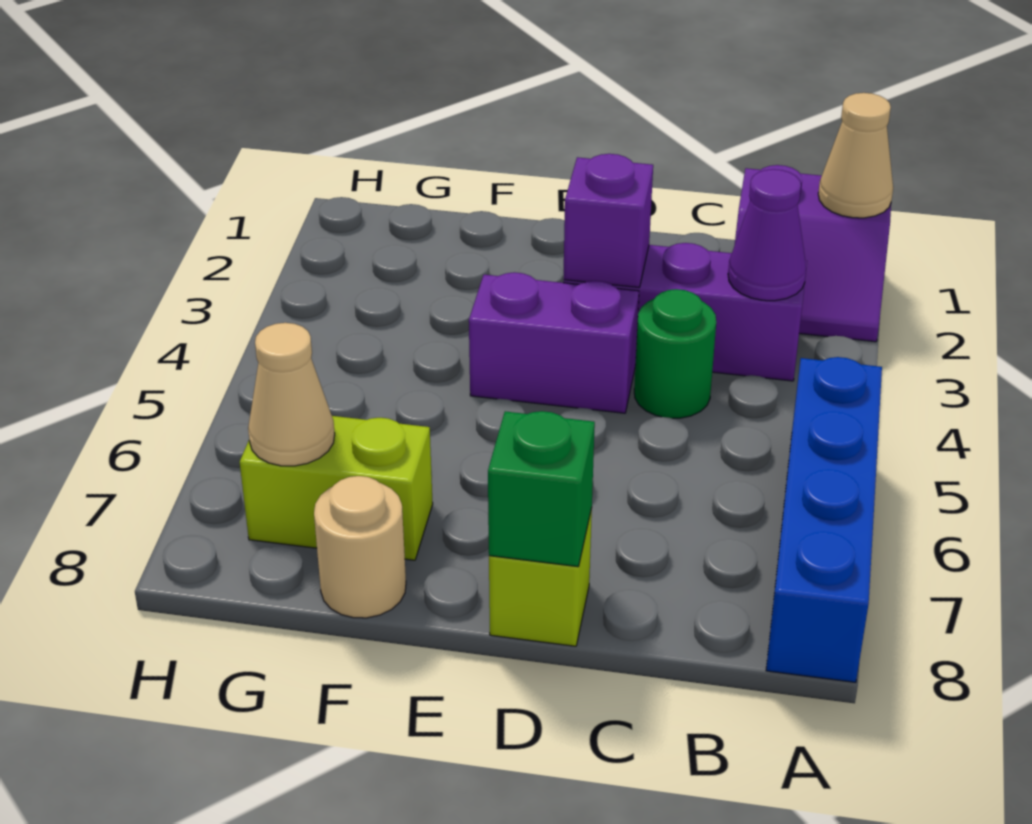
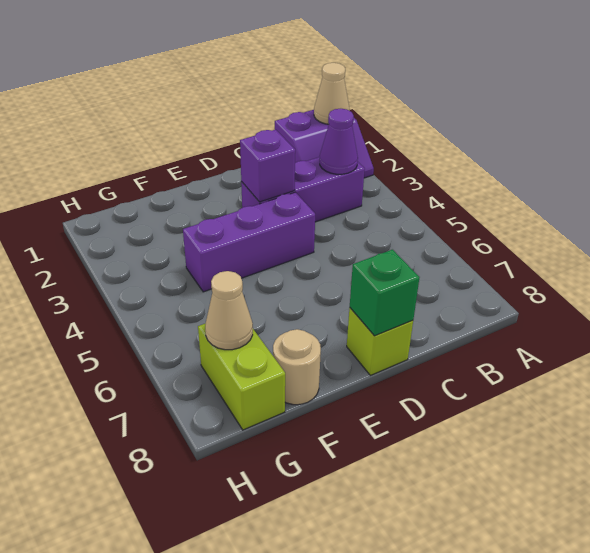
blue brick A5:A8 level 1 -> none
green round brick C4 level 1 -> none
purple brick D4:E4 level 1 -> purple brick D4:F4 level 1
lime brick F7:G7 level 1 -> lime brick G7:G8 level 1

